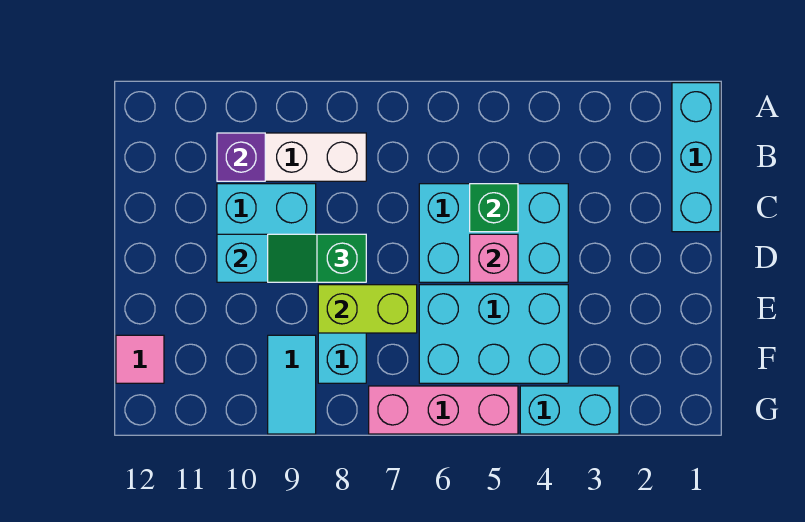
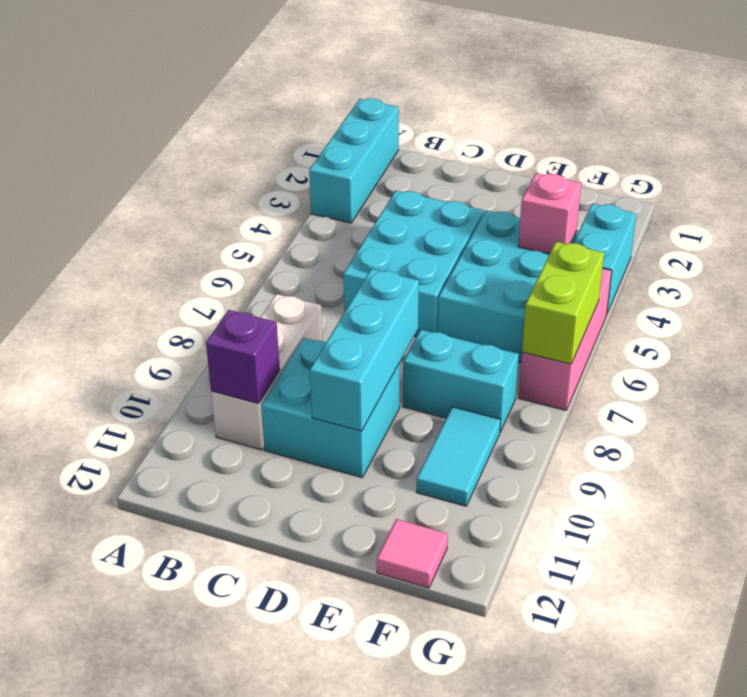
cyan brick A1:C1 level 1 -> cyan brick A1:A3 level 1
green brick C5 level 2 -> none
pink brick D5 level 2 -> pink brick F4 level 2
green slope D8:D9 level 3 top 8 -> none
lime brick E7:E8 level 2 -> lime brick G6:G7 level 2
cyan tile F9:G9 level 1 -> cyan tile F9:F10 level 1

